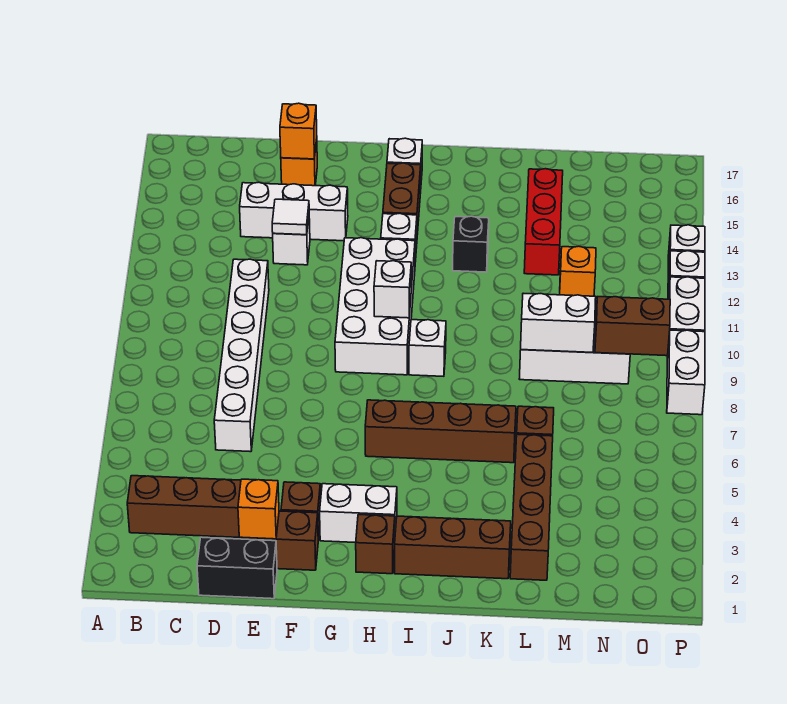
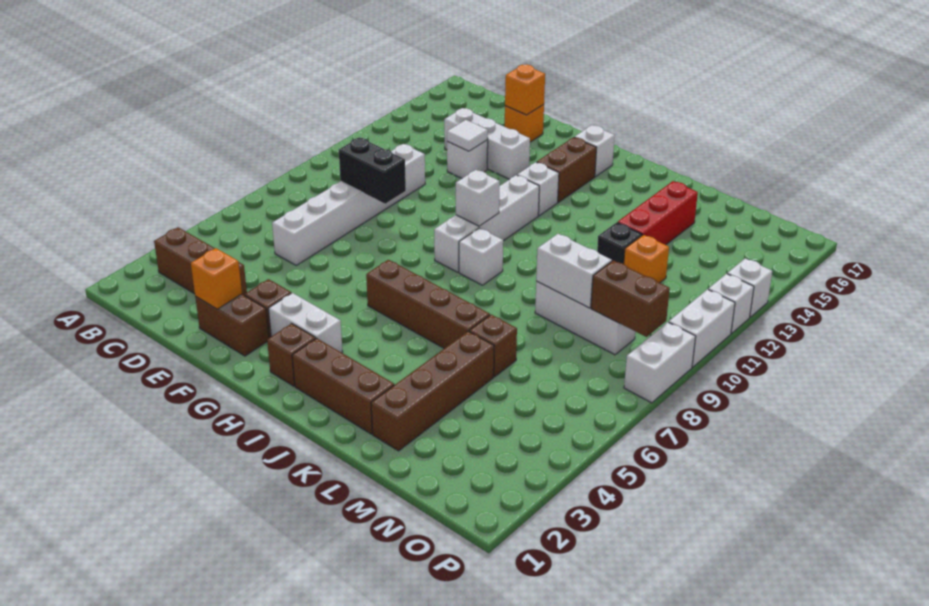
black brick D1:E1 level 1 -> black brick D9:E9 level 2
white brick G9:H12 level 1 -> white brick H9:H12 level 1
black brick J13 level 1 -> black brick L12 level 1

